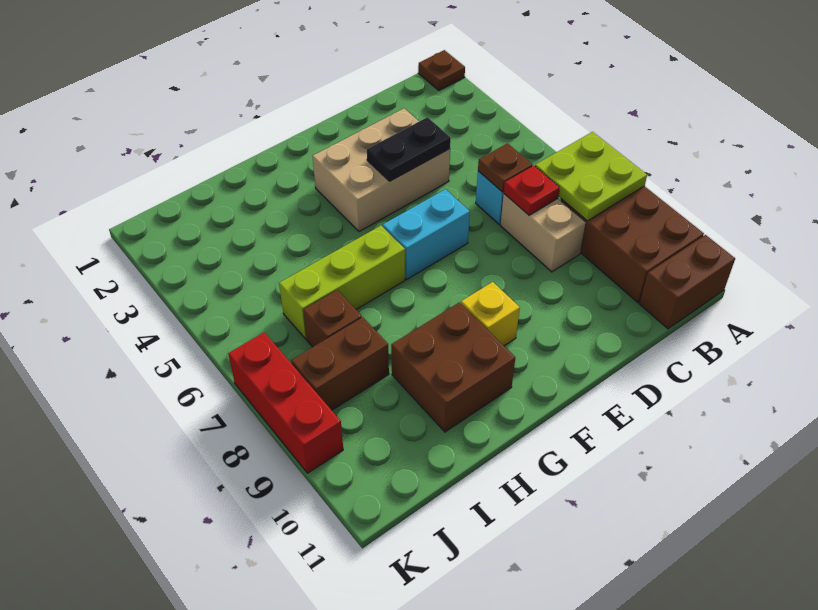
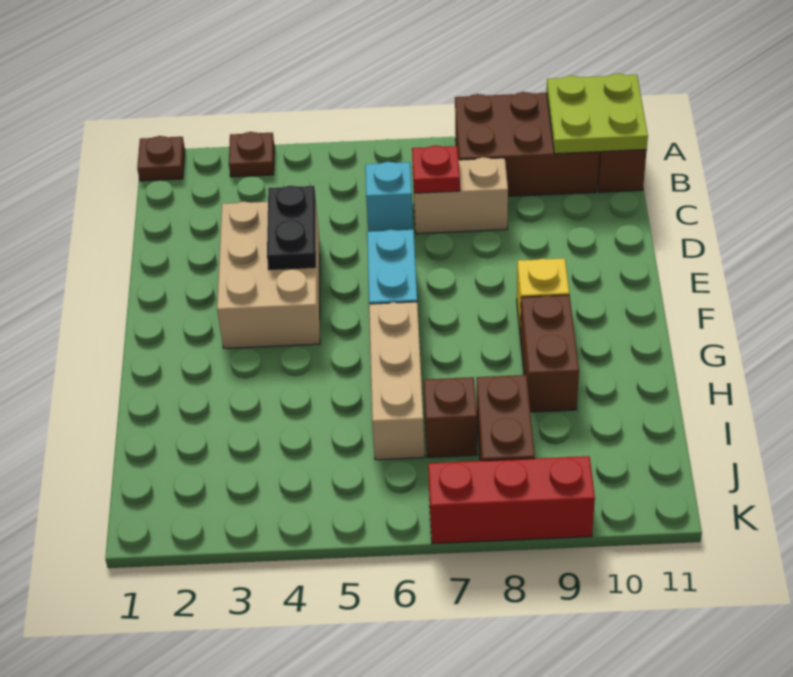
lime plate A7:B8 level 2 -> lime plate A10:B11 level 2
brown plate C6 level 2 -> brown plate A3 level 1
lime brick G6:I6 level 1 -> tan brick G6:I6 level 1
brown brick G9:H10 level 1 -> brown brick G9:H9 level 1

